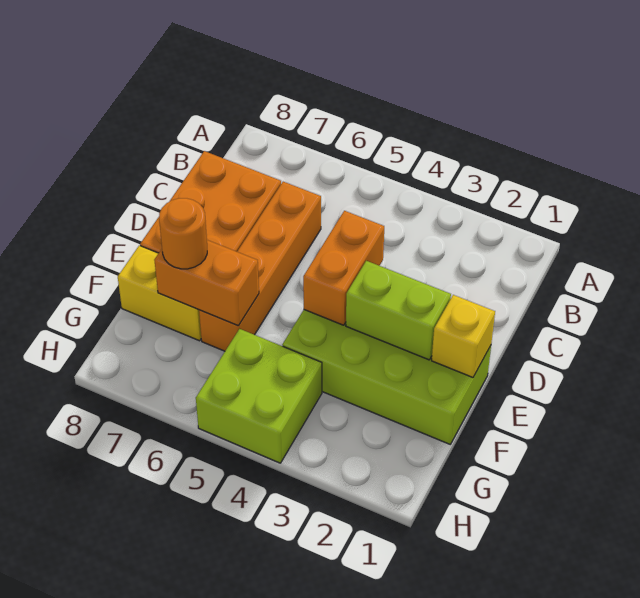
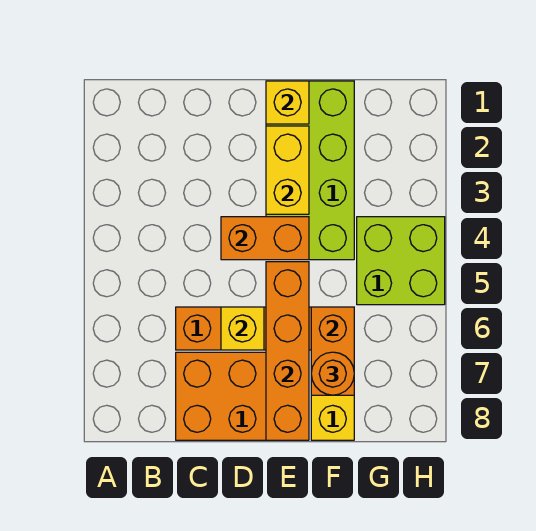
none -> yellow brick D6 level 2
lime brick E2:E3 level 2 -> yellow brick E2:E3 level 2
none -> orange brick E5:E8 level 2

